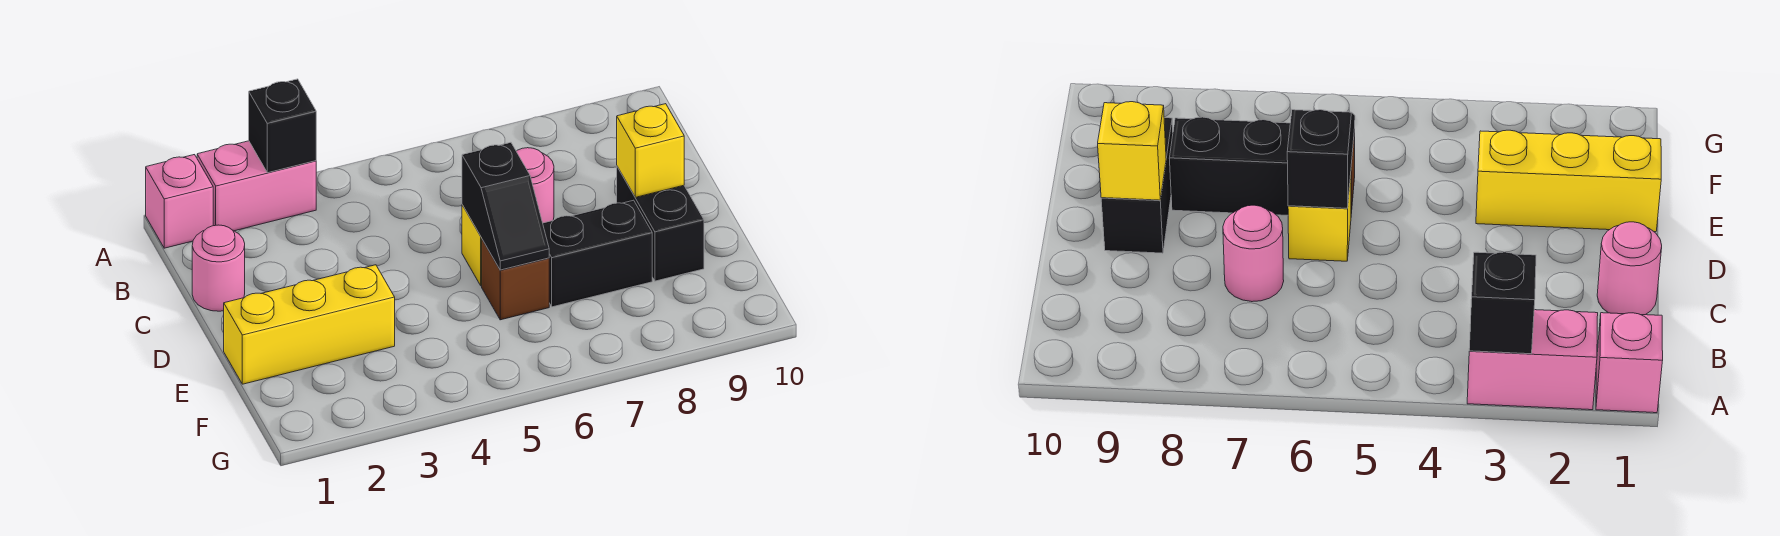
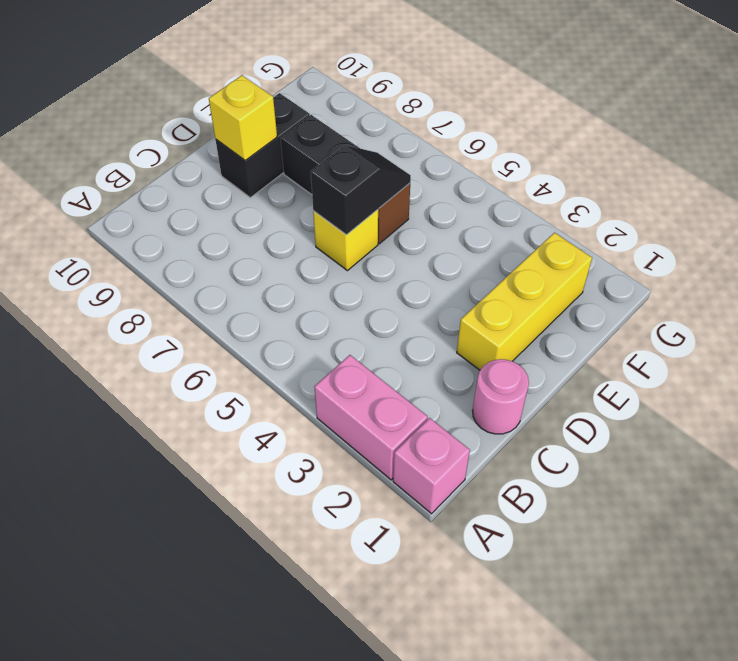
black brick A3 level 2 -> none
pink round brick C7 level 1 -> none
yellow brick E1:E3 level 1 -> yellow brick D2:F2 level 1

